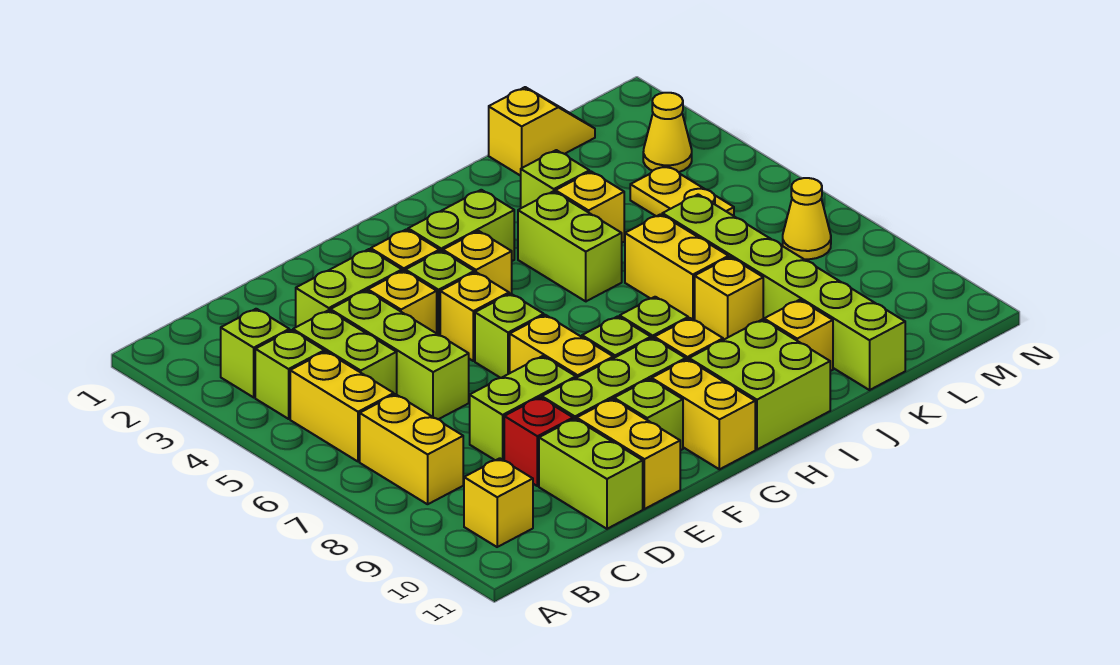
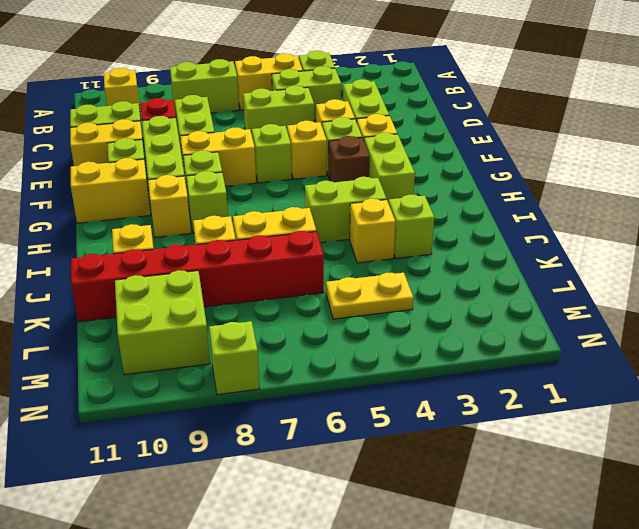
lime brick B3 level 1 -> lime brick N8 level 1
yellow brick B7:B8 level 1 -> lime brick B7:B8 level 1
lime brick D4:D6 level 1 -> lime brick D5:D6 level 1
yellow brick G4 level 1 -> brown brick G4 level 1
lime brick H10:I11 level 1 -> lime brick L9:M10 level 1
yellow slope K1:L1 level 1 top K -> none
lime brick K6:K11 level 1 -> red brick K6:K11 level 1
yellow cone M3 level 1 -> none
yellow cone M7 level 1 -> none

